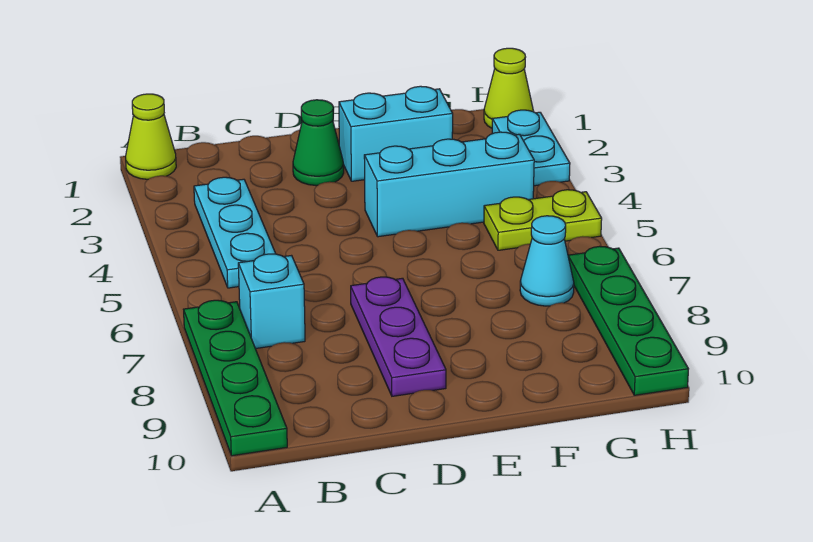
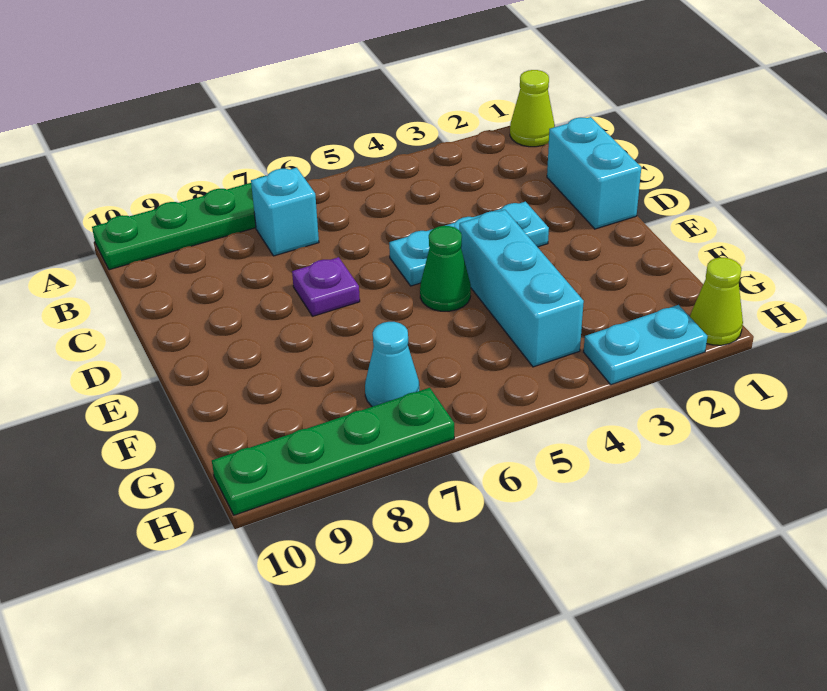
cyan plate B3:B5 level 1 -> cyan plate D3:D5 level 1
green cone D2 level 1 -> green cone E5 level 1
purple plate D7:D9 level 1 -> purple plate D7 level 1
cyan brick E2:F2 level 1 -> cyan brick C1:D1 level 1
lime plate G5:H5 level 1 -> none

